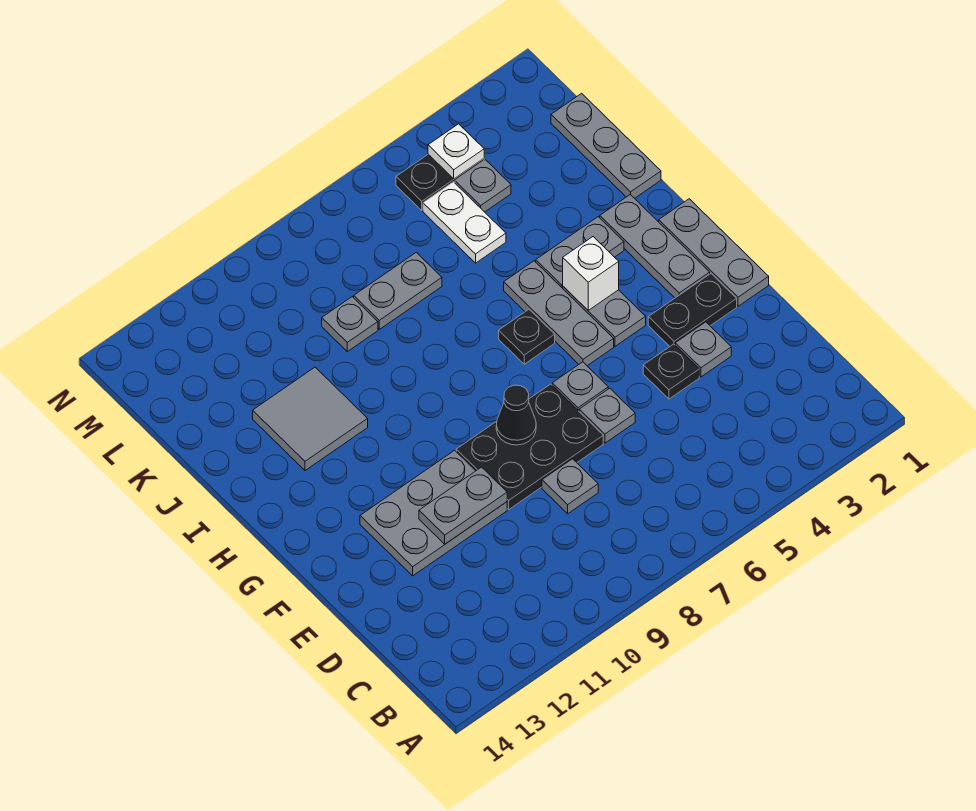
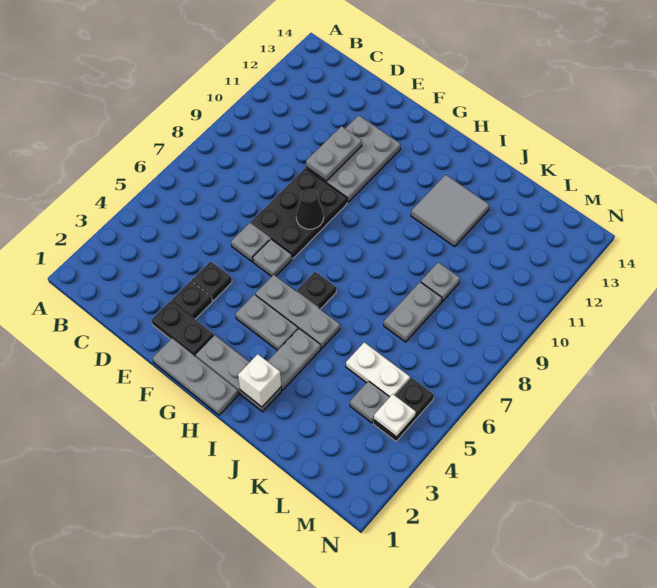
grey plate D8 level 1 -> none
grey plate E3 level 1 -> black plate E3 level 1
black plate F2:F3 level 1 -> black plate E2:F2 level 1
white brick H4 level 2 -> white brick I2 level 2
grey plate J1:L1 level 1 -> none

